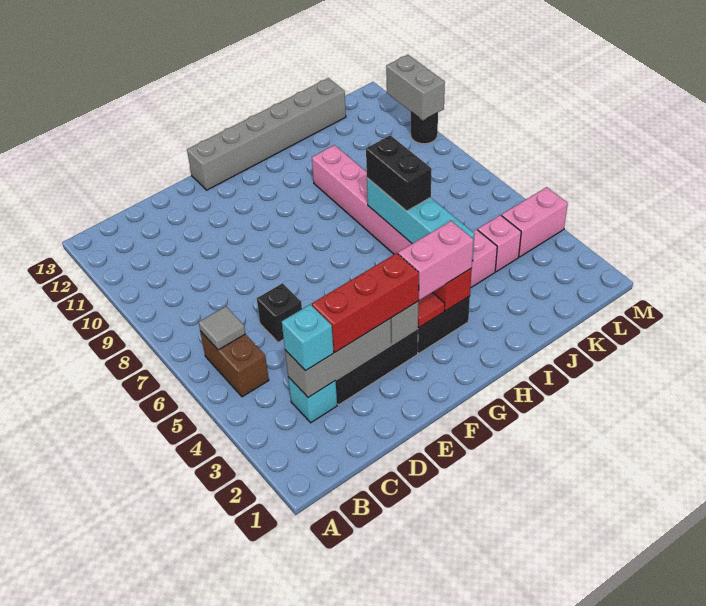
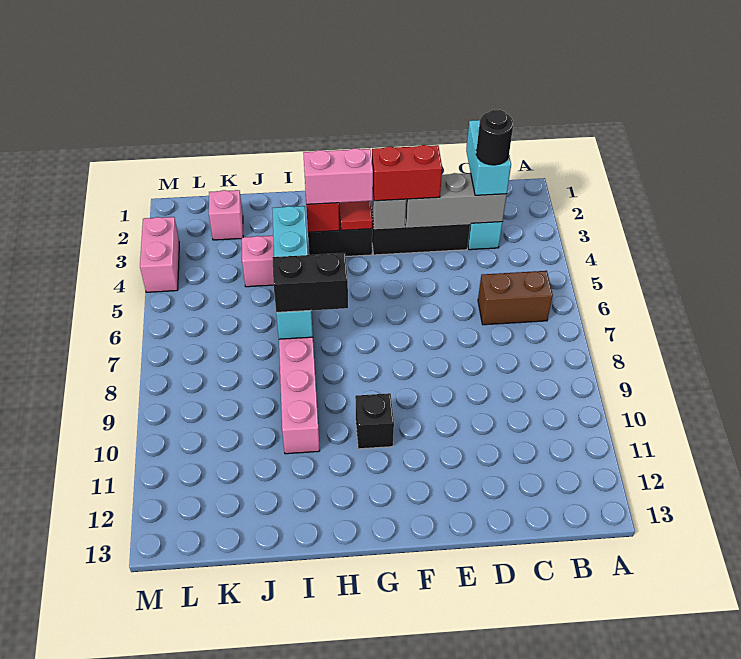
brown brick B5:B6 level 1 -> brown brick B6:C6 level 1
grey tile B6 level 2 -> none
cyan brick C3 level 3 -> cyan brick C2:C3 level 3
red brick D3:F3 level 3 -> red brick E3:F3 level 3
black brick D6 level 1 -> black brick G10 level 1
grey brick F13:K13 level 1 -> none
black brick I6:I7 level 3 -> black brick H7:I7 level 3
pink brick K4 level 1 -> pink brick K2 level 1
pink brick L4:M4 level 1 -> pink brick M3:M4 level 1
black round brick M10 level 1 -> black round brick C3 level 4
grey brick M10:M11 level 2 -> none

